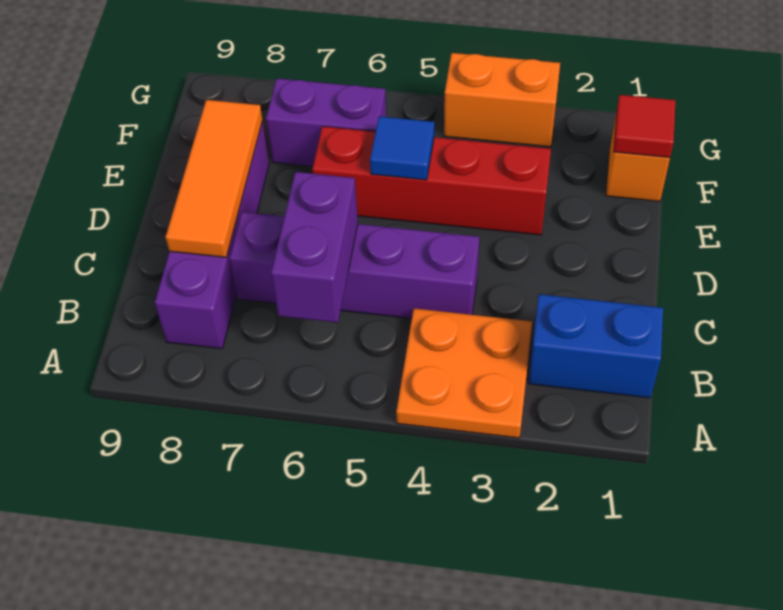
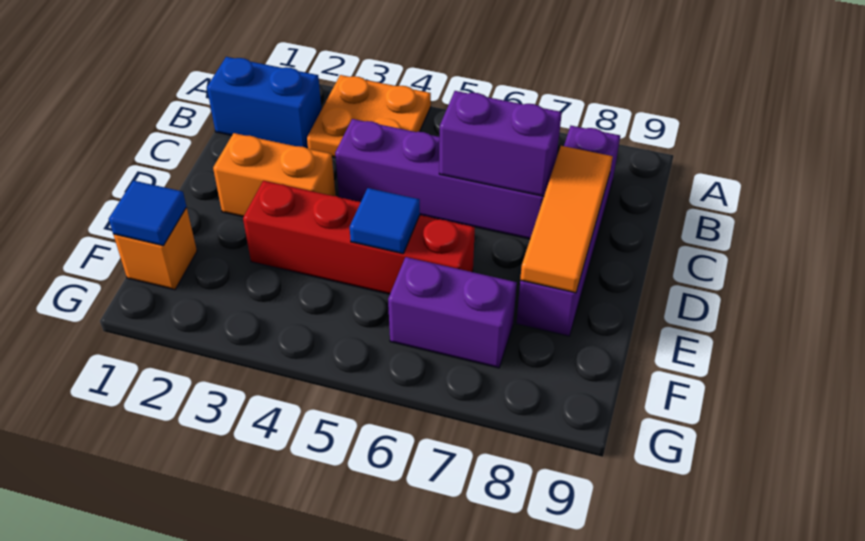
purple brick B6:C6 level 2 -> purple brick C6:C7 level 2
red tile F1 level 2 -> blue tile F1 level 2
orange brick G3:G4 level 1 -> orange brick D2:D3 level 1

